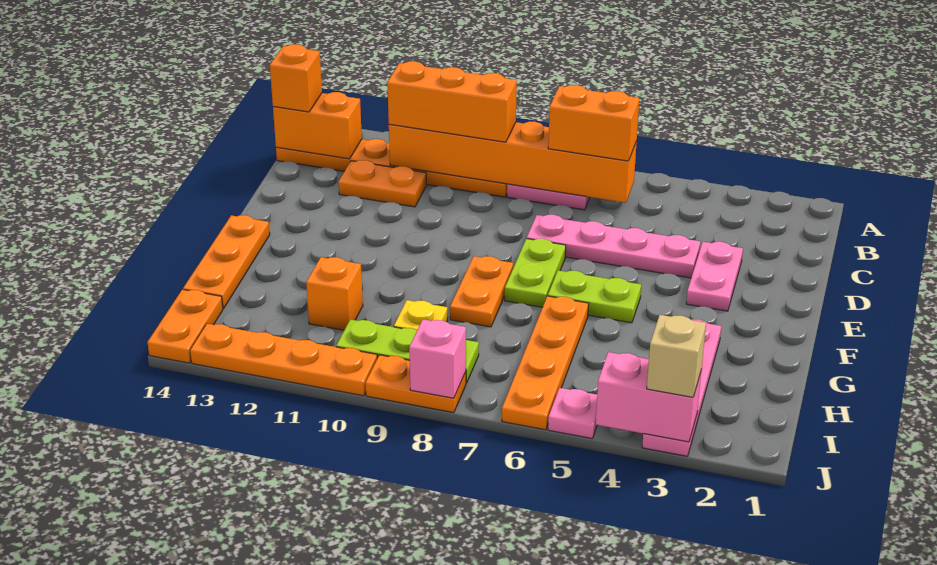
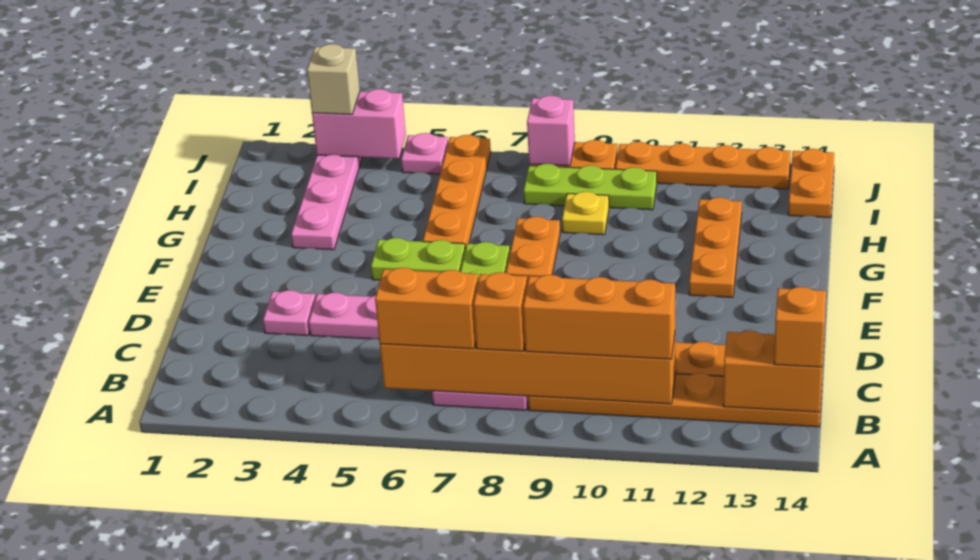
pink plate D3:E3 level 1 -> pink plate D3 level 1
orange plate F14:H14 level 1 -> orange plate F12:H12 level 1
orange brick H11 level 1 -> orange brick B8 level 3

